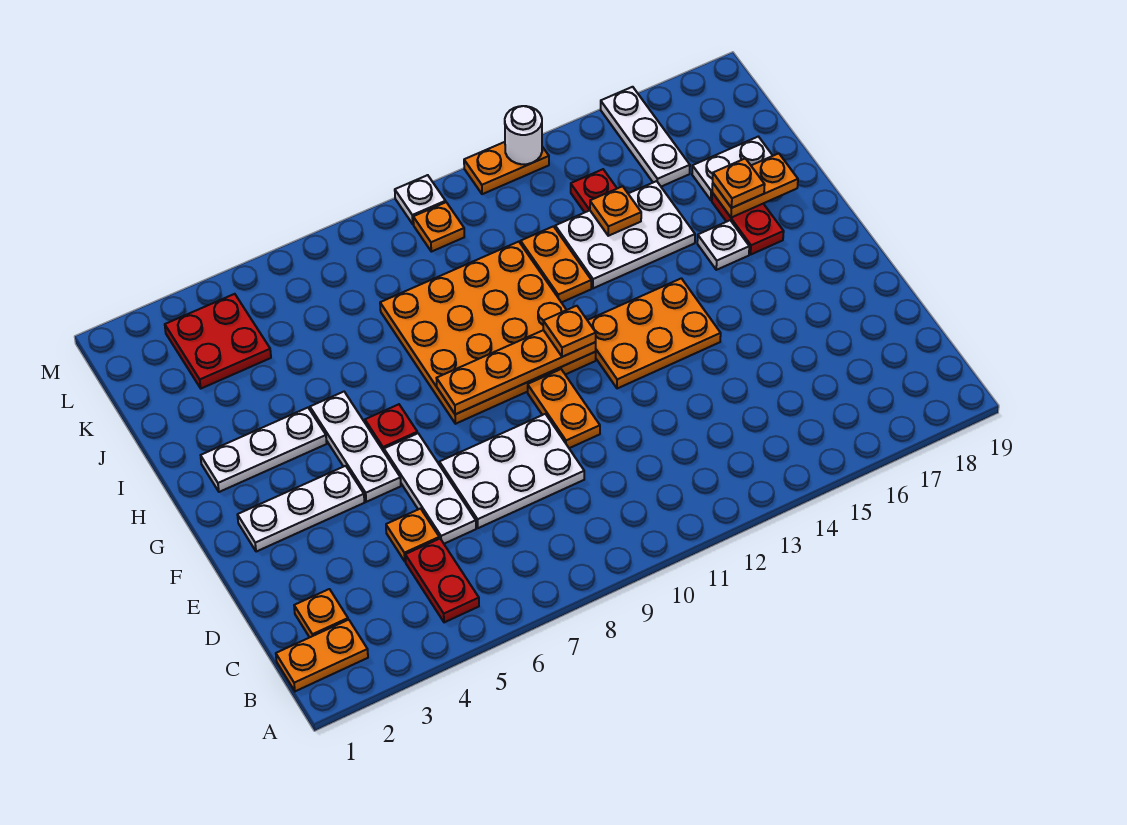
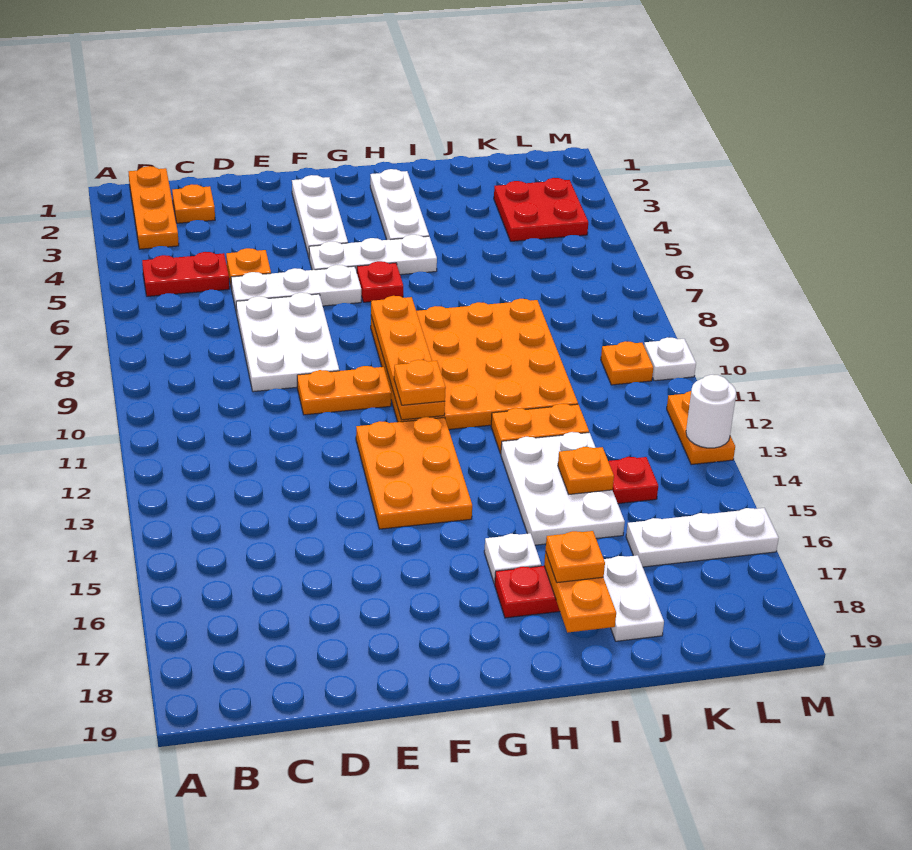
orange plate B1:B2 level 1 -> orange plate B1:B3 level 1

